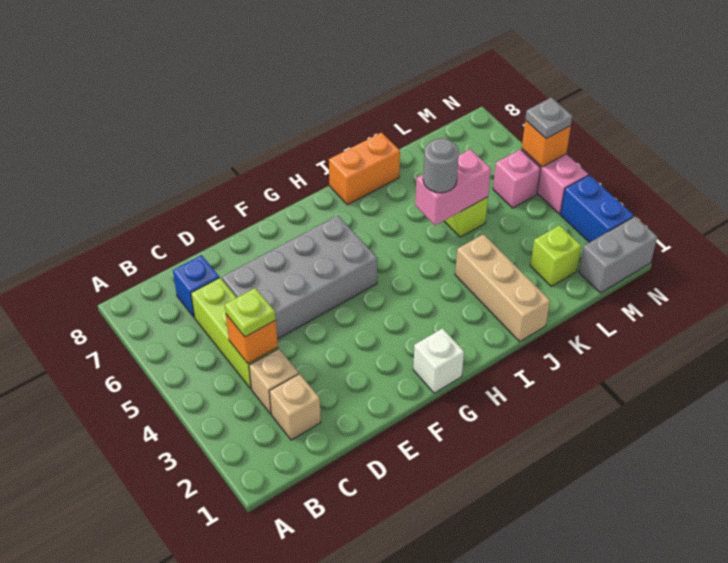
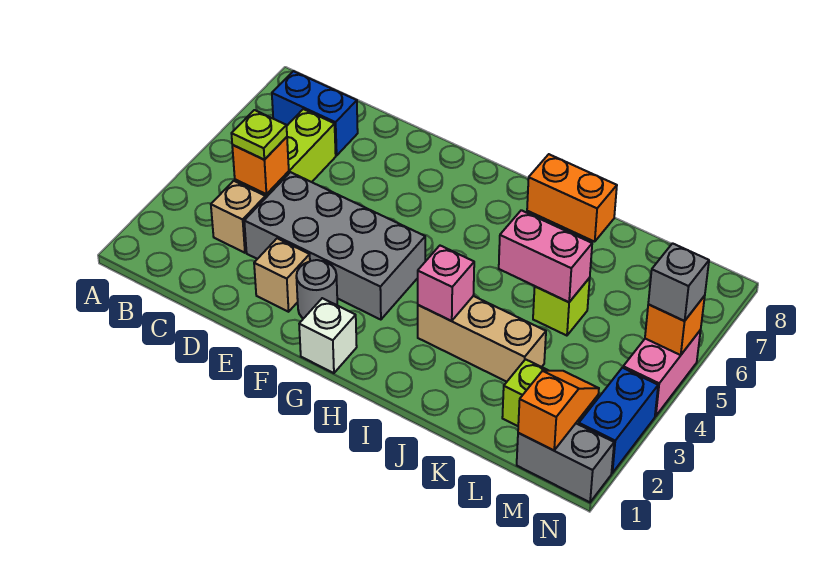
tan brick C2 level 1 -> tan brick E2 level 1
blue brick C7 level 1 -> blue brick B7:C7 level 1
grey brick D5:G6 level 1 -> grey brick D3:G4 level 1
tan brick J1:J3 level 1 -> tan brick I3:K3 level 1
grey round brick J5 level 3 -> grey round brick F2 level 1
none -> orange slope M1:M2 level 2 top 1
pink brick M5 level 1 -> pink brick I3 level 2
grey plate N5 level 3 -> grey brick N5 level 3

